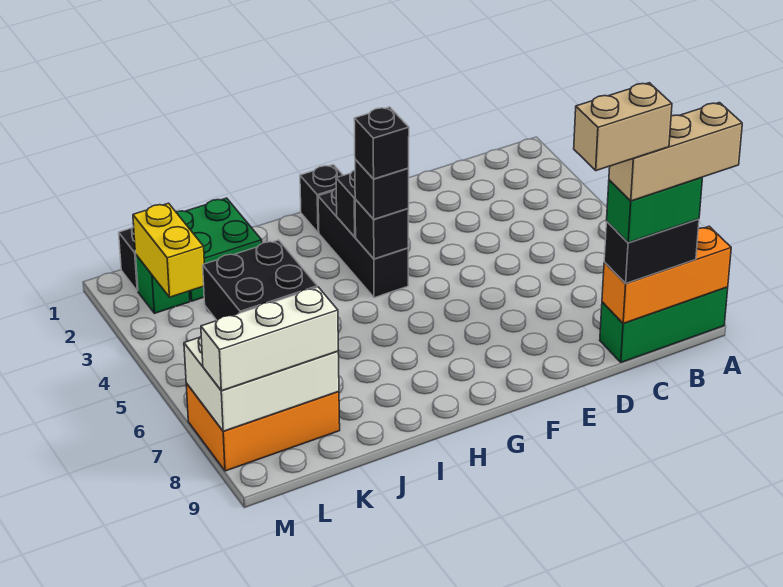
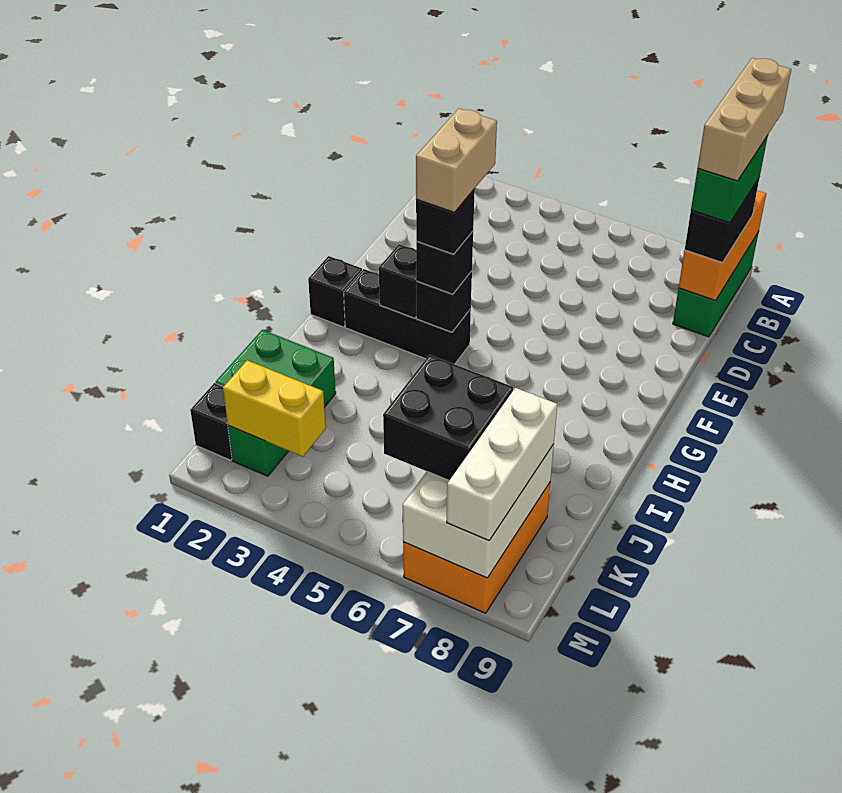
tan brick C9:D9 level 6 -> tan brick F4:G4 level 5

